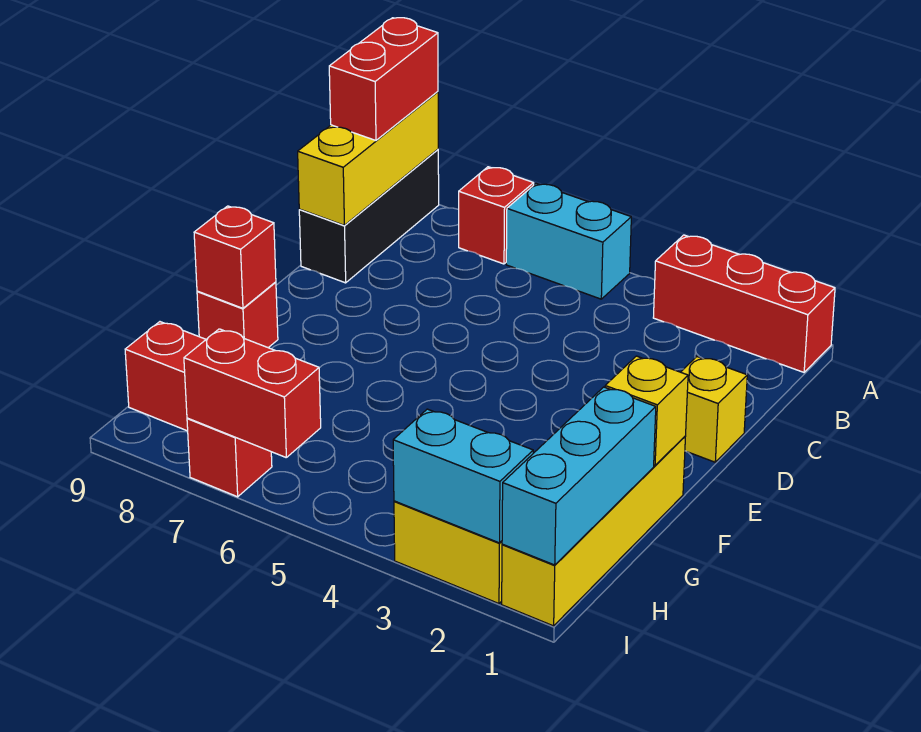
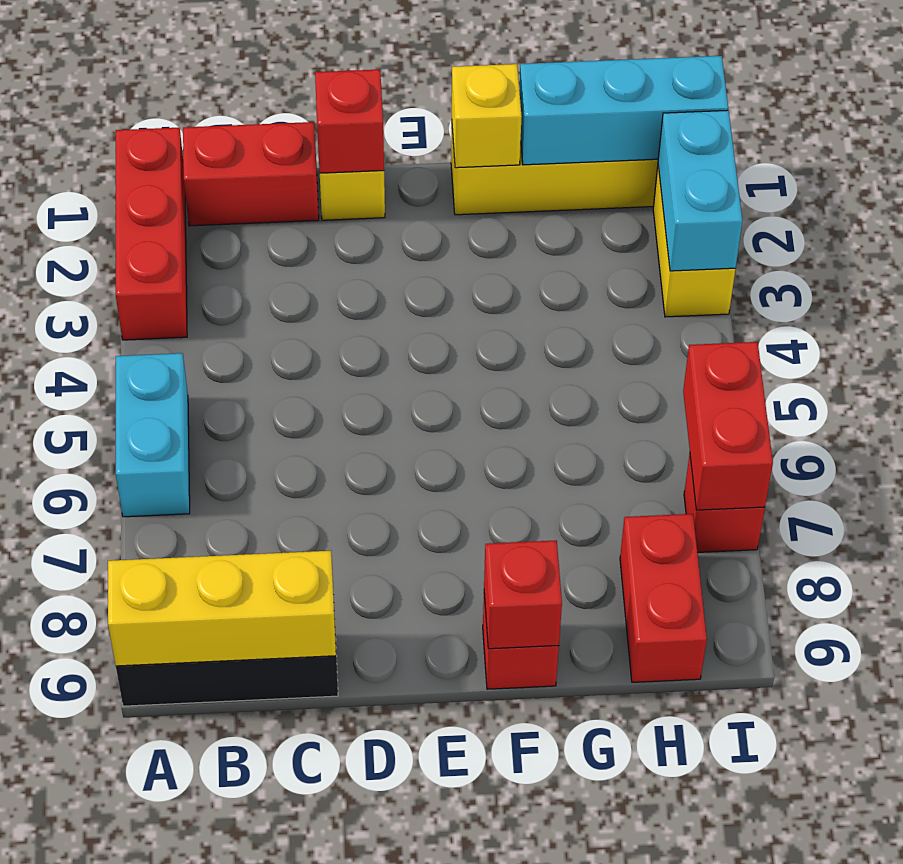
red brick A7 level 1 -> red brick D1 level 2
red brick A9:B9 level 3 -> red brick B1:C1 level 1

